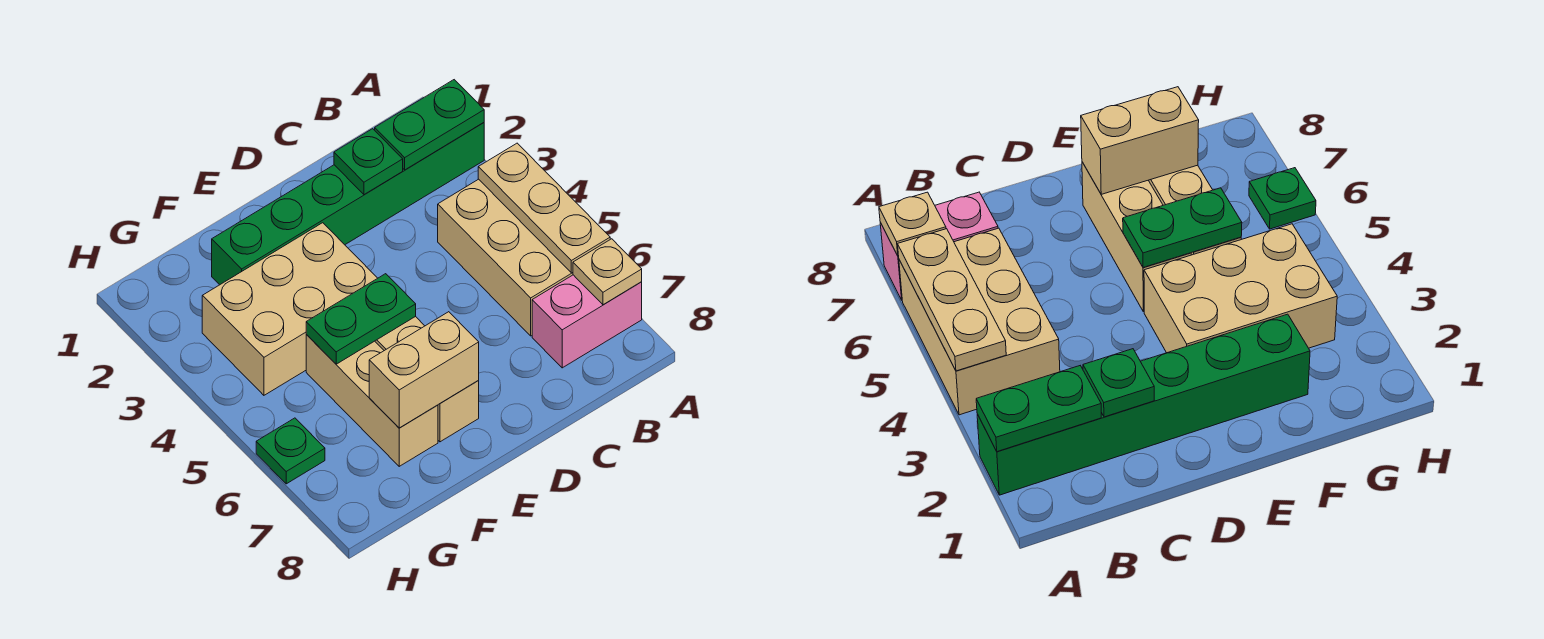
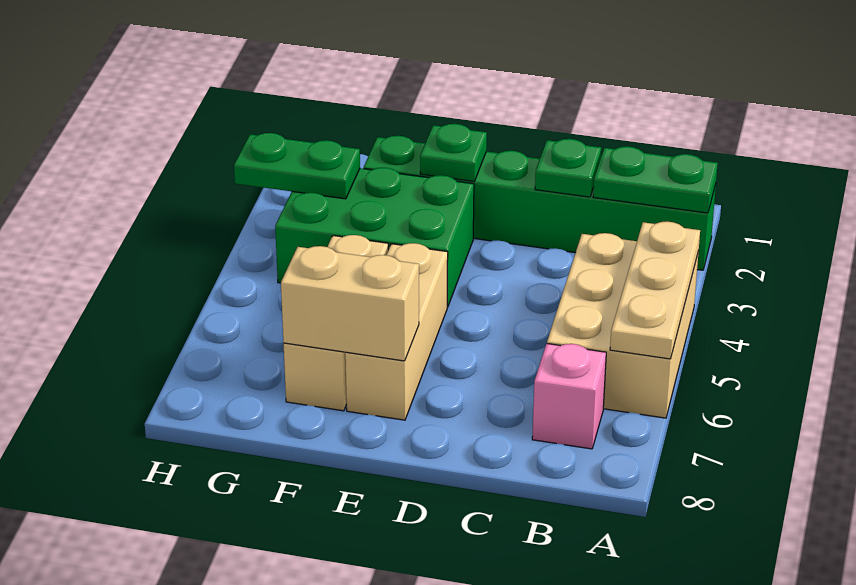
pink brick A7:B7 level 1 -> pink brick B7 level 1
tan plate A7 level 2 -> none
tan brick E3:G4 level 1 -> green brick E3:G4 level 1
green plate E5:F5 level 2 -> green plate G3:H3 level 2
green plate H6 level 1 -> green plate E2 level 2

